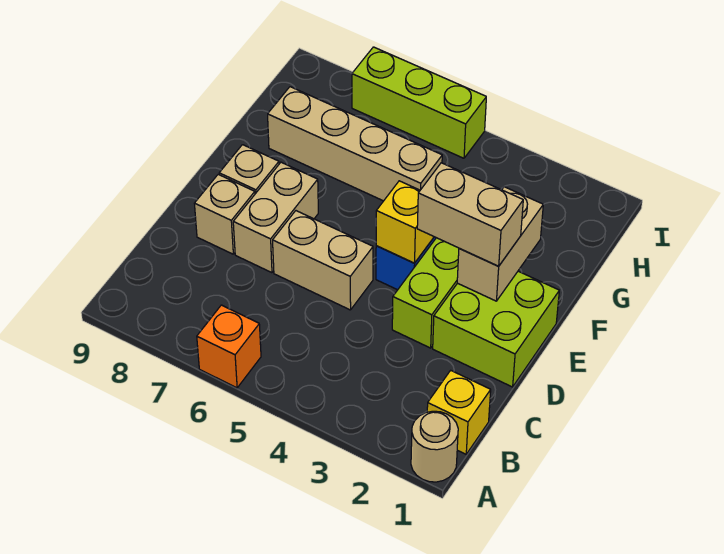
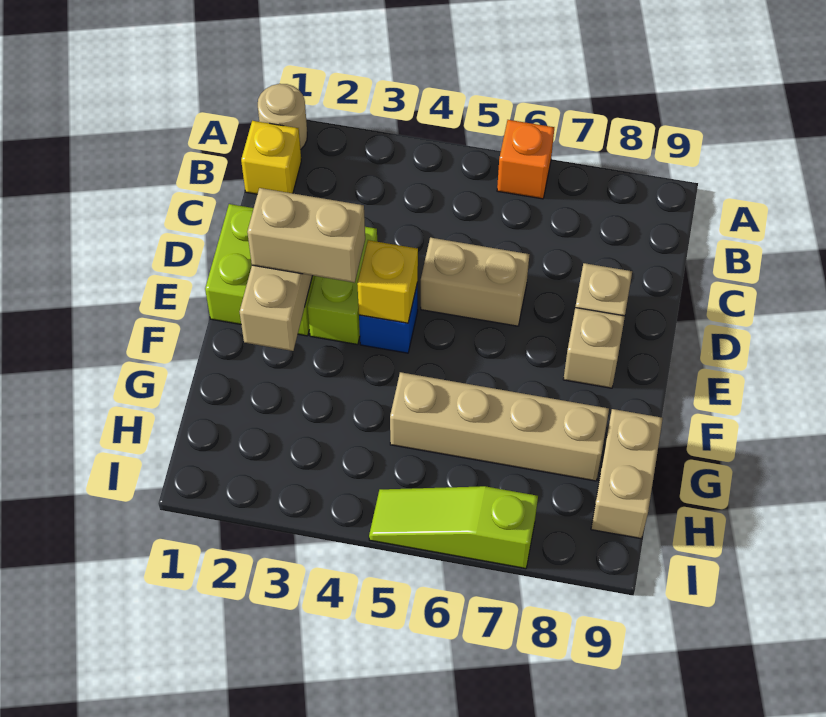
tan brick D7:E7 level 1 -> tan brick G9:H9 level 1
lime brick I5:I7 level 1 -> lime slope I5:I7 level 1 top 7

